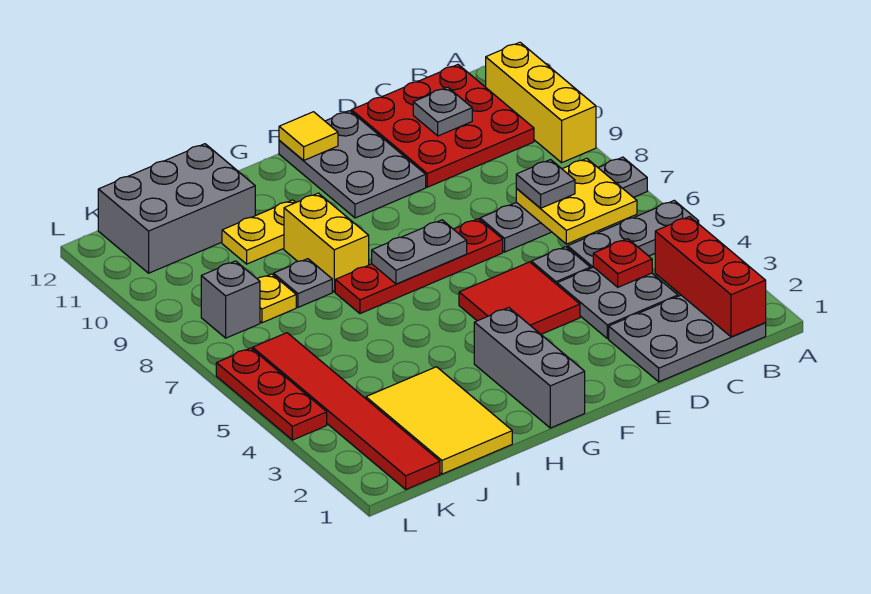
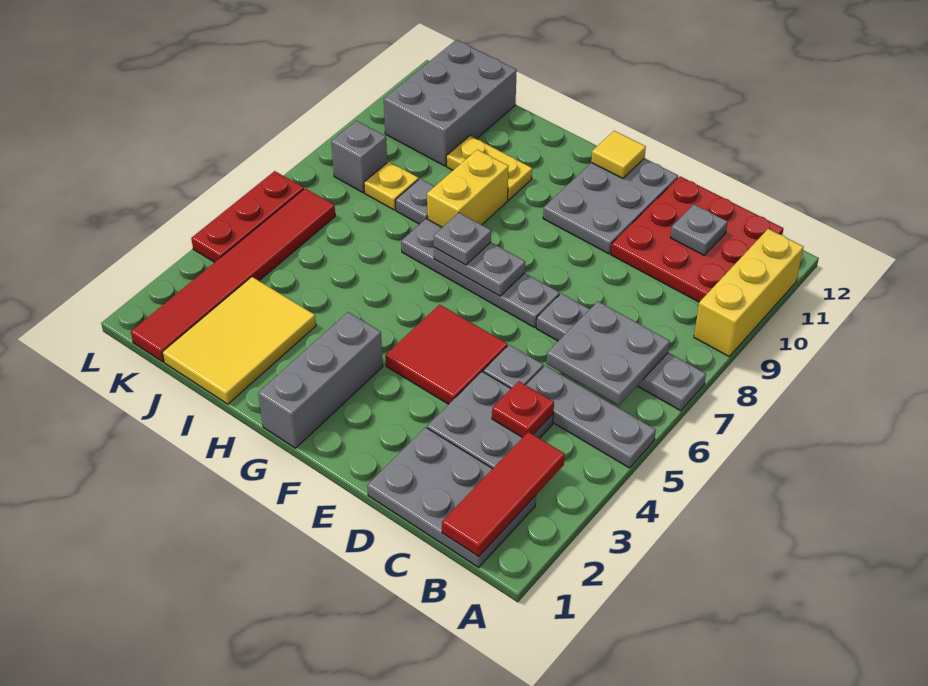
red brick B1:B3 level 2 -> red tile B1:B3 level 2
yellow plate B6:C7 level 2 -> grey plate B6:C7 level 2
grey plate C7 level 3 -> grey plate G7 level 3
red plate E7:H7 level 1 -> grey plate E7:H7 level 1
grey brick I11:K12 level 1 -> grey brick J10:K12 level 1

